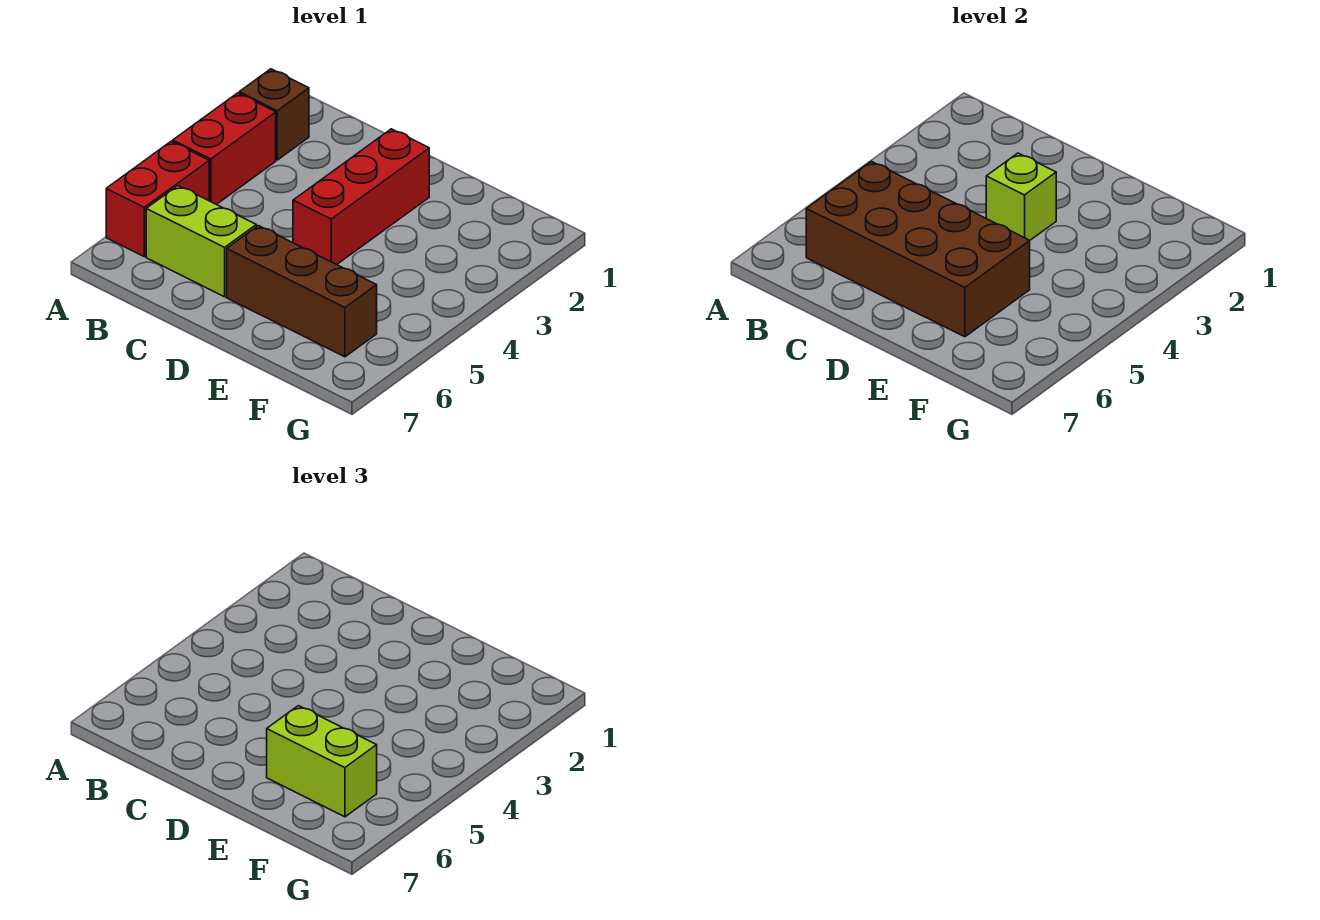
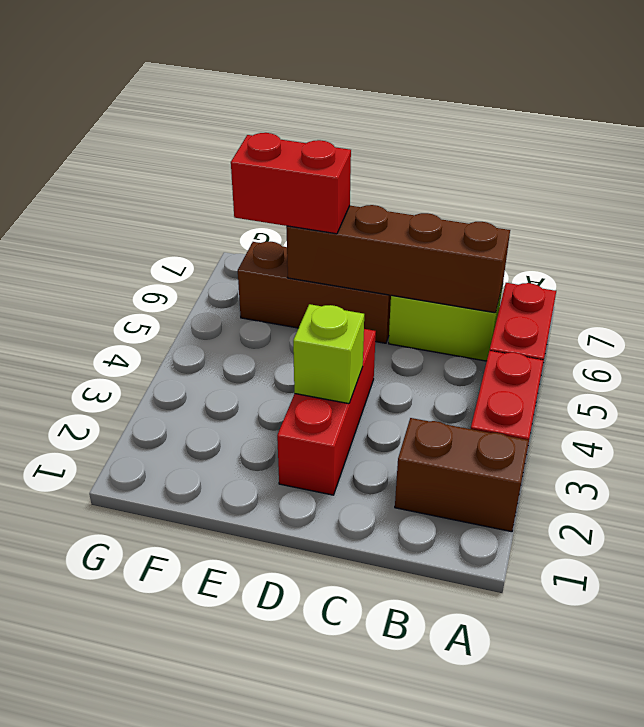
brown brick A2 level 1 -> brown brick A2:B2 level 1
brown brick B5:E6 level 2 -> brown brick B6:E6 level 2
lime brick E6:F6 level 3 -> red brick E6:F6 level 3

